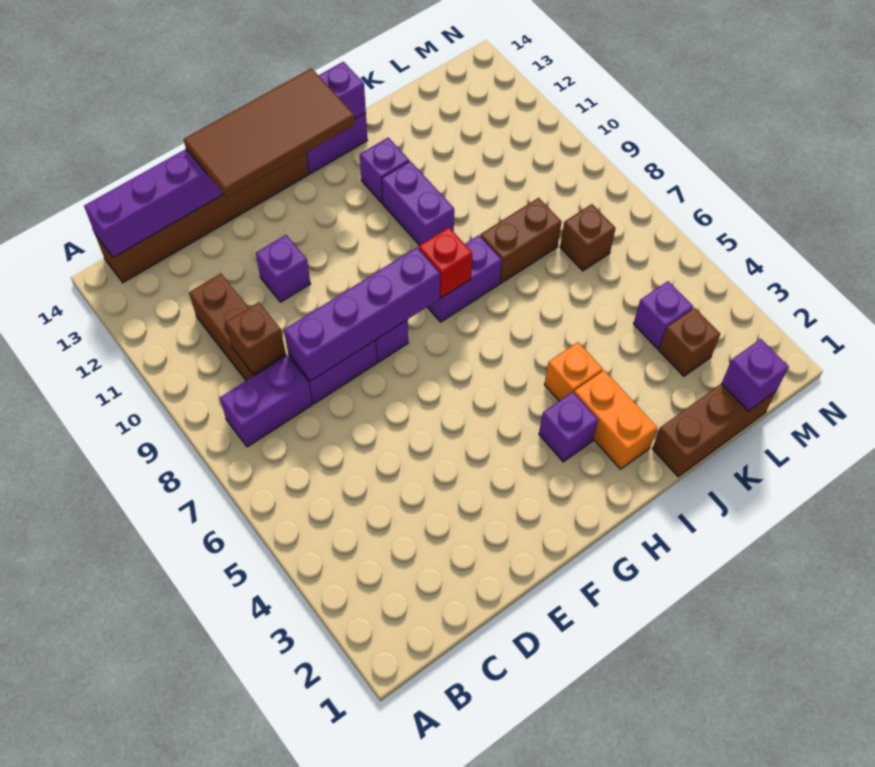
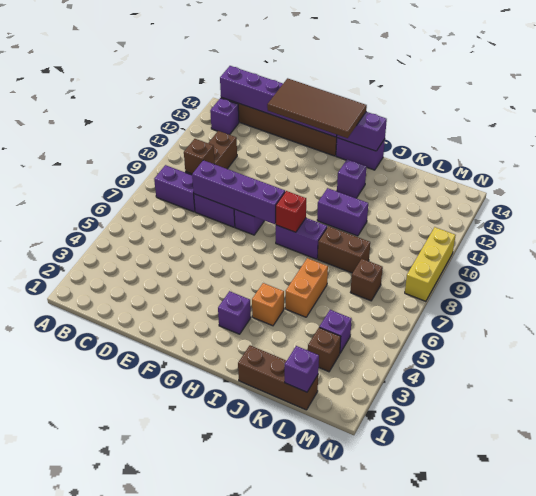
purple brick E11 level 1 -> purple brick B13 level 1
orange brick I2:I3 level 1 -> orange brick J5:J6 level 1
purple brick I10:I11 level 1 -> purple brick I10:J10 level 1
none -> yellow brick N8:N10 level 1

